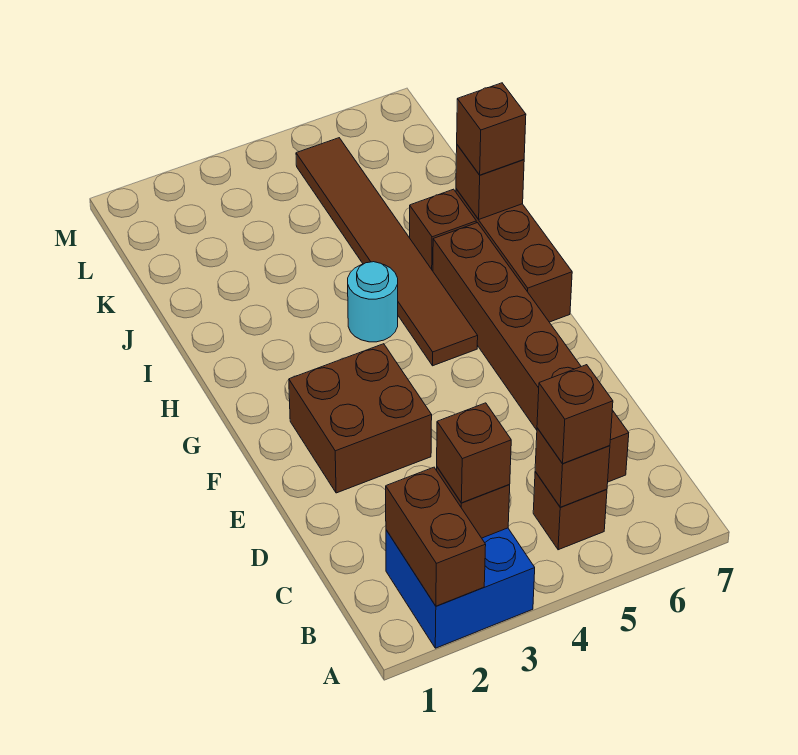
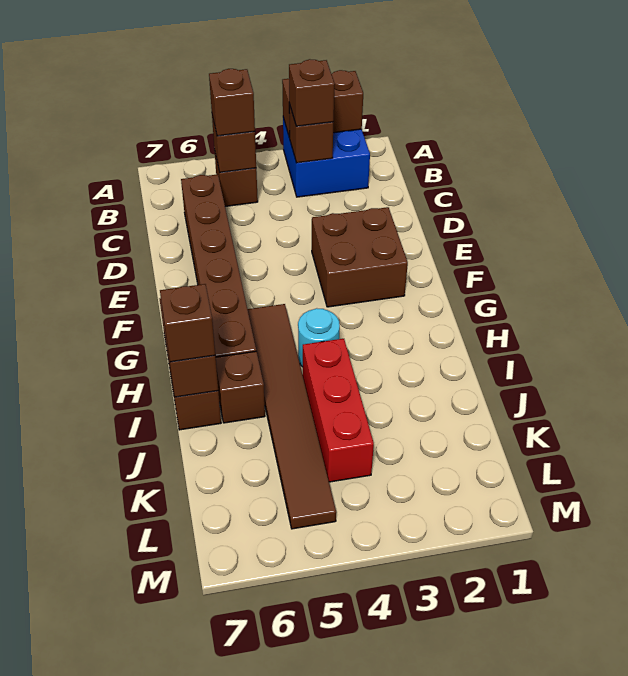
brown brick A2:B2 level 2 -> brown brick A2:A3 level 2
none -> red brick I4:K4 level 1

